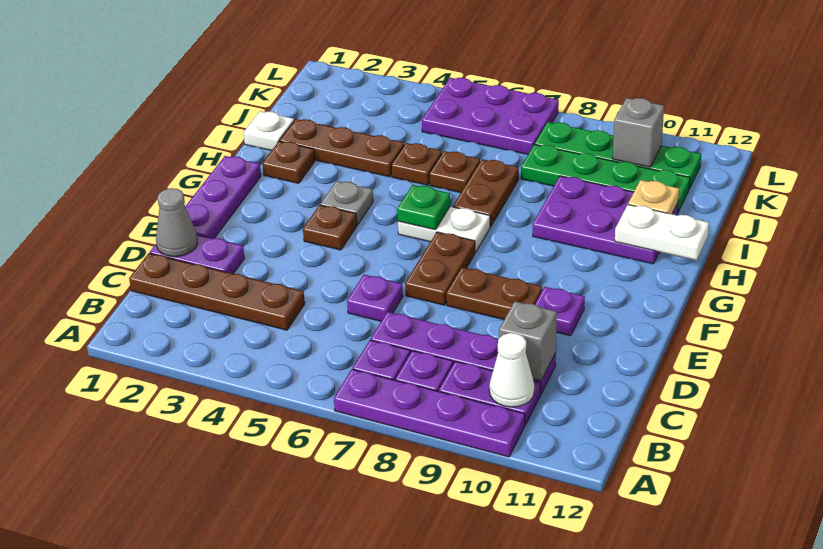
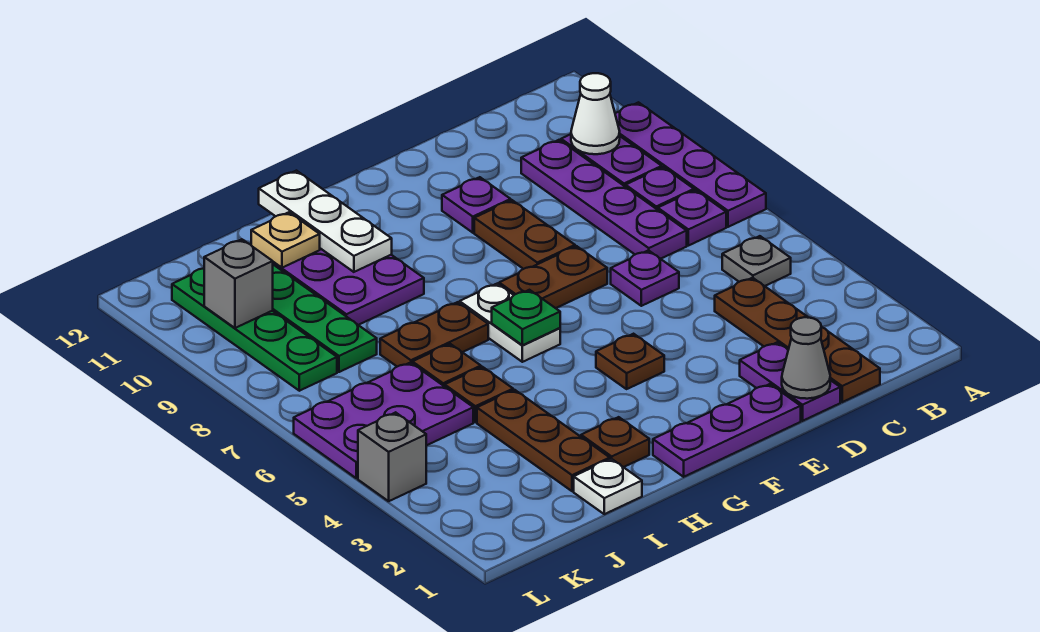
grey brick C10 level 2 -> grey brick L4 level 1
grey plate G4 level 1 -> grey plate B5 level 1
white plate H11:H12 level 2 -> white plate H10:H12 level 2
purple plate K5:L7 level 1 -> purple plate J5:L6 level 1

